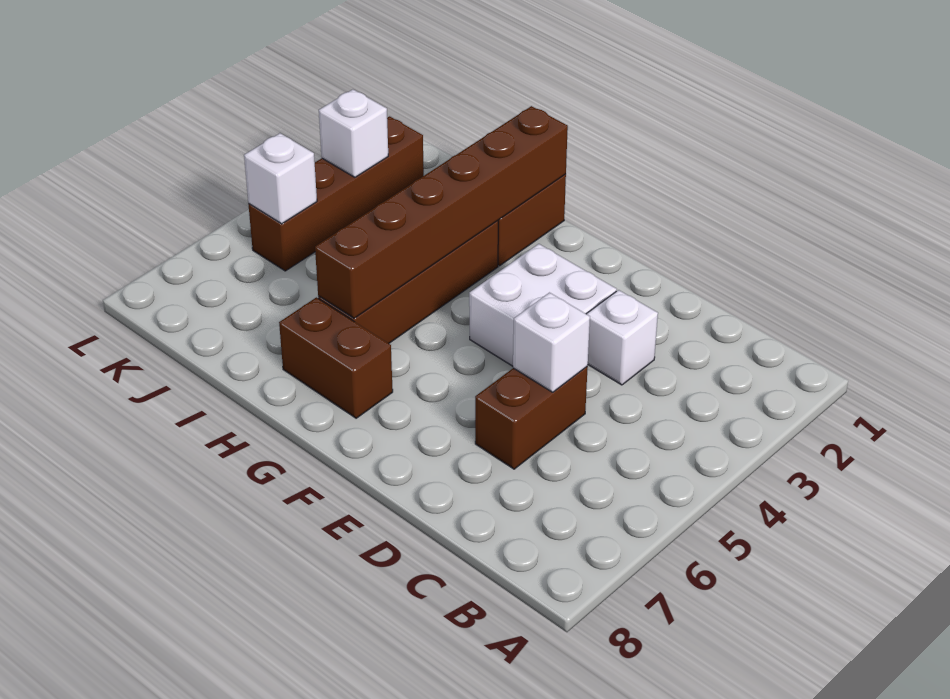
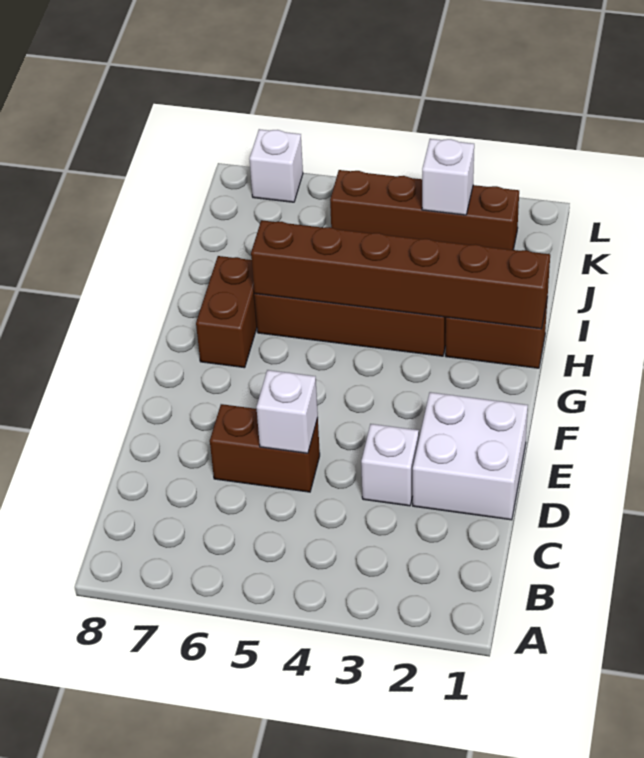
white brick E3:F4 level 1 -> white brick D1:E2 level 1
white brick K5 level 2 -> white brick L7 level 1

